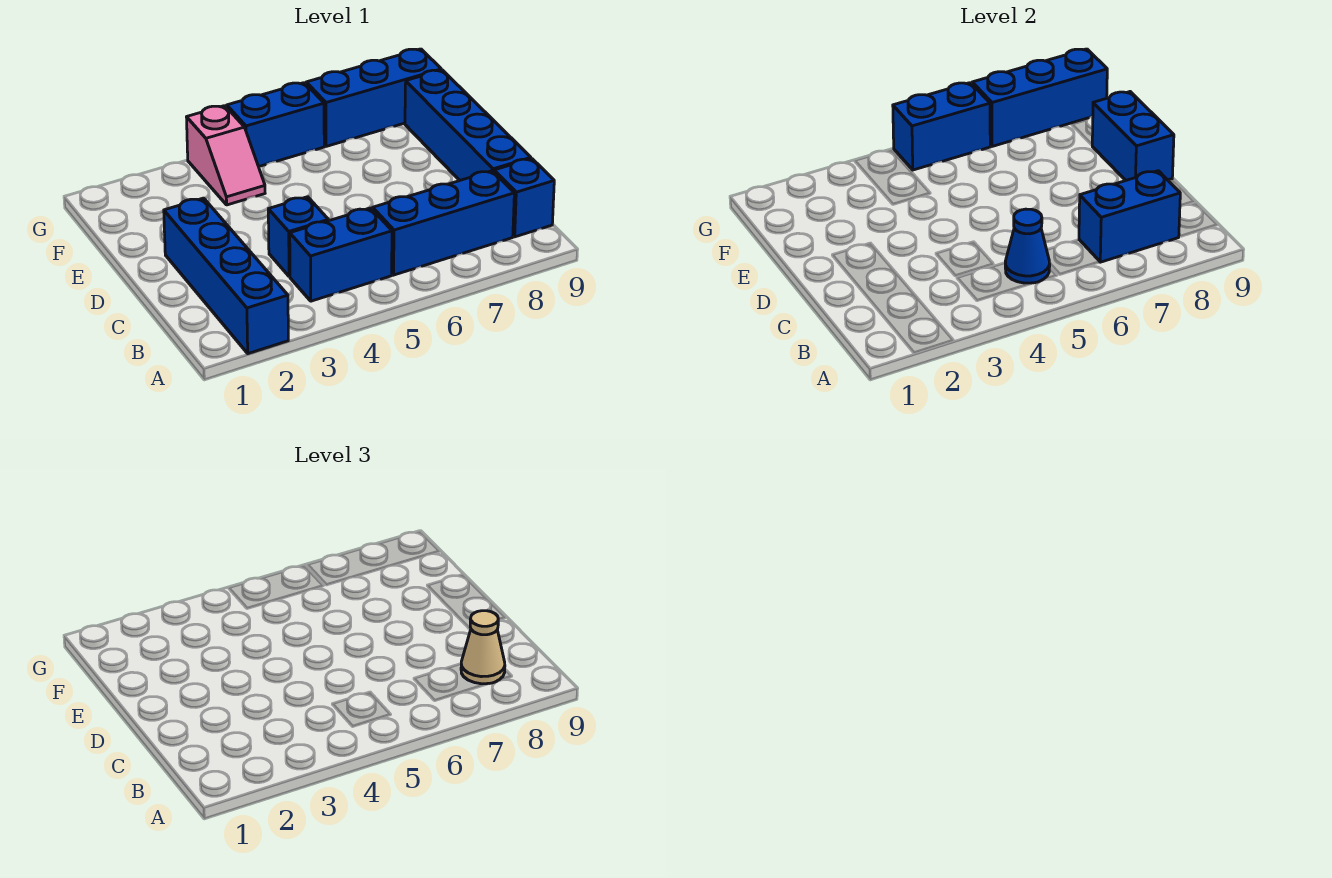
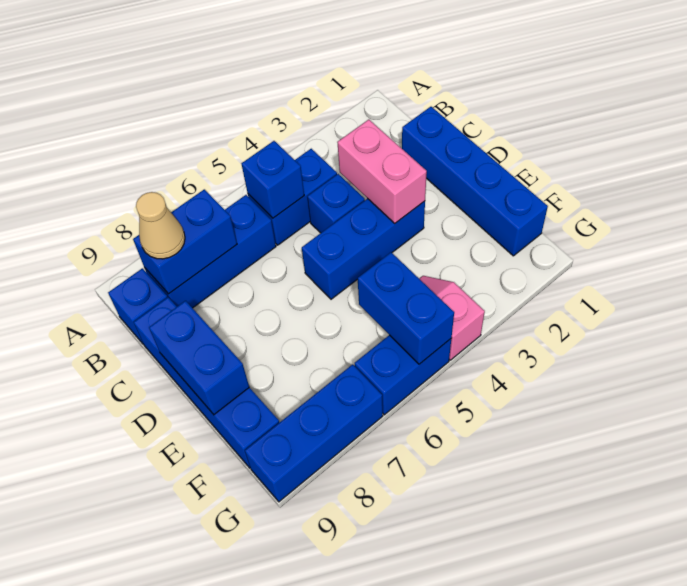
blue brick A2:D2 level 1 -> blue brick C1:F1 level 1
blue cone B5 level 2 -> blue brick B5 level 2
none -> pink brick C3:D3 level 2
blue brick G5:G6 level 2 -> blue brick F5:G5 level 2
blue brick G7:G9 level 2 -> blue brick D3:D5 level 1

